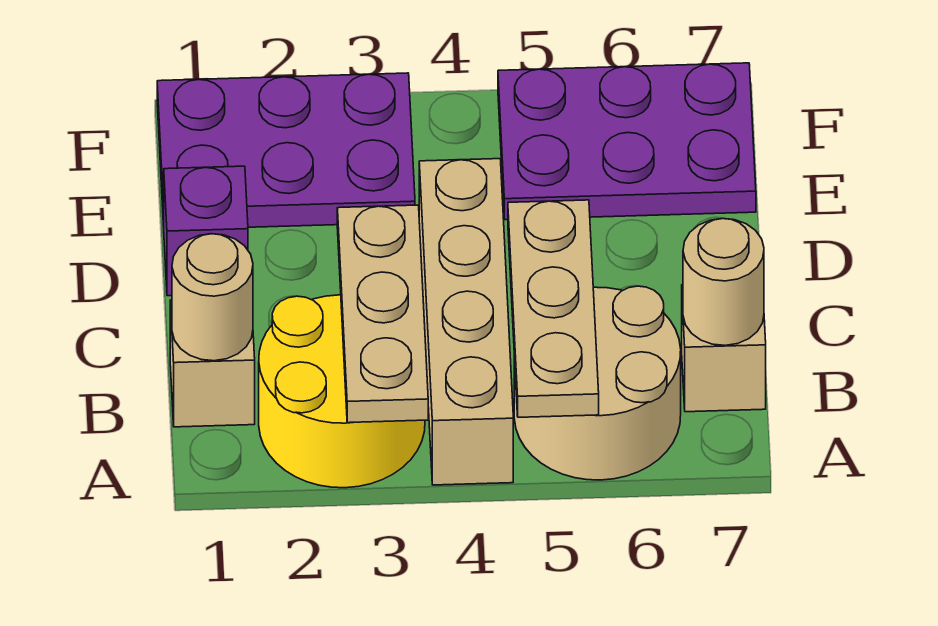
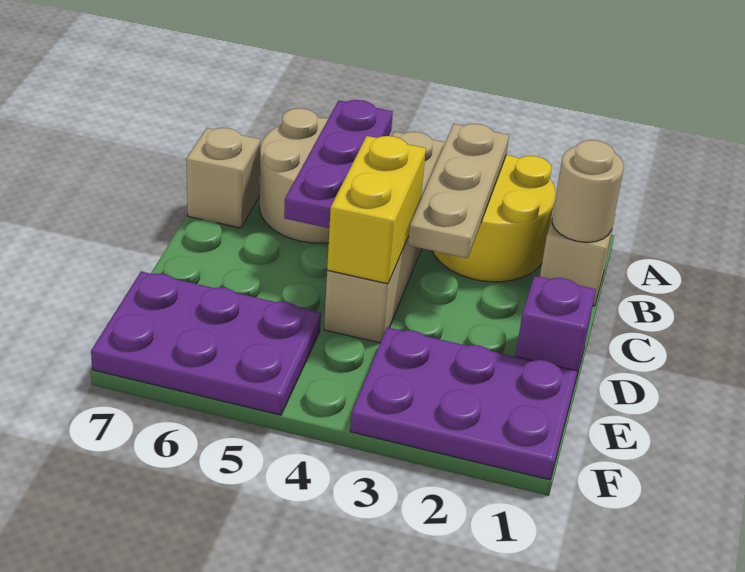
tan plate A5:C5 level 2 -> purple plate A5:C5 level 2
tan round brick B7 level 2 -> none
none -> yellow brick C4:D4 level 2

